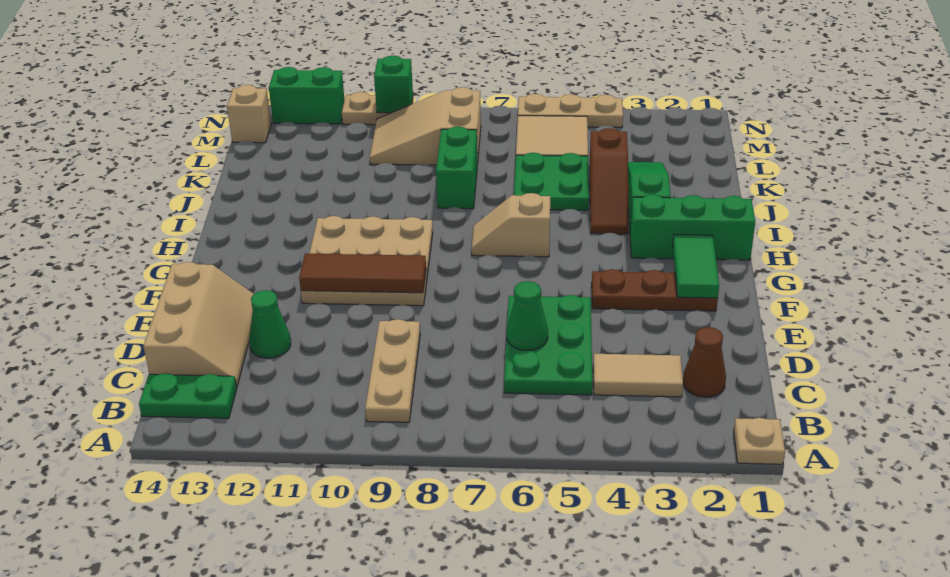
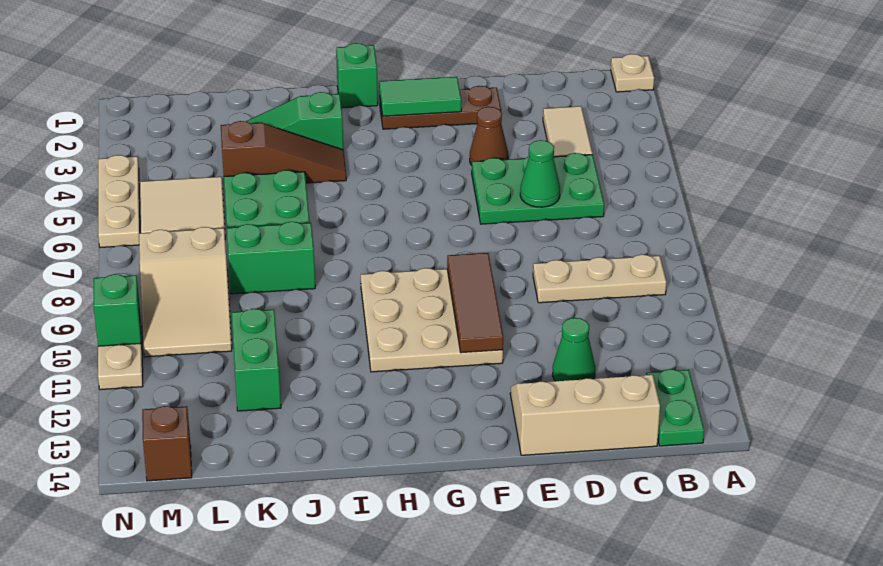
brown cone C2 level 1 -> brown cone E4 level 1
brown plate F2:F4 level 1 -> brown plate E2:G2 level 1
green brick H1:H3 level 1 -> green brick H1 level 1
tan slope H6:H7 level 1 top 6 -> none
tan brick M14 level 1 -> brown brick M14 level 1
green brick N12:N13 level 1 -> green brick K11:K12 level 1

